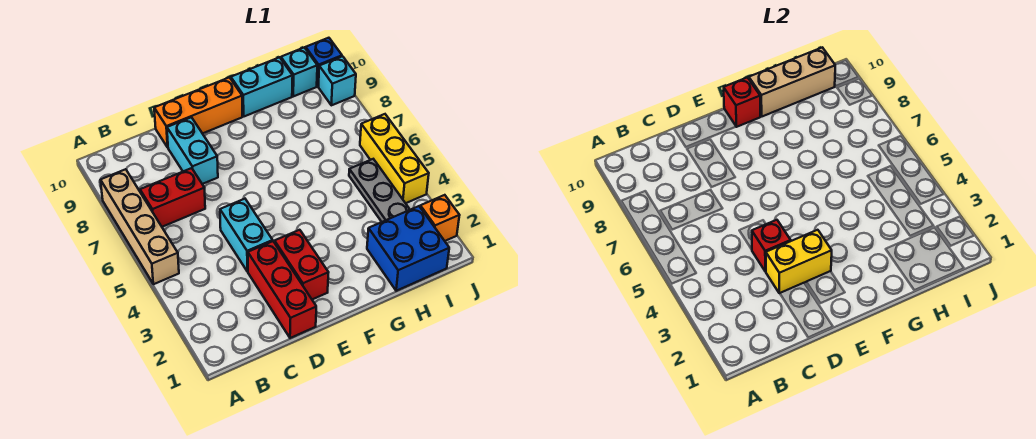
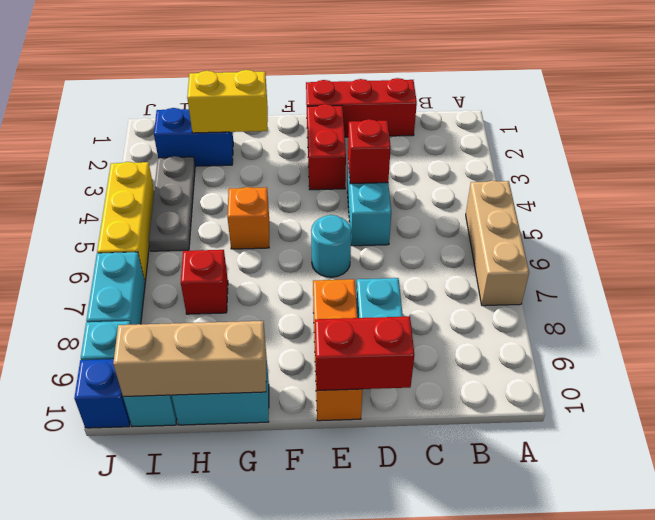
tan brick A5:A8 level 1 -> tan brick A5:A7 level 1
red brick B7:C7 level 1 -> red brick D10:E10 level 2
red brick D1:D3 level 1 -> red brick C1:E1 level 1
yellow brick D3:E3 level 2 -> yellow brick G2:H2 level 2
orange brick D10:F10 level 1 -> orange brick E8:E10 level 1
none -> cyan round brick E6 level 1
red brick F10 level 2 -> red brick H7 level 1
blue brick H1:I2 level 1 -> blue brick H2:I2 level 1
orange brick J2 level 1 -> orange brick G5 level 1
none -> cyan brick J7:J8 level 1

